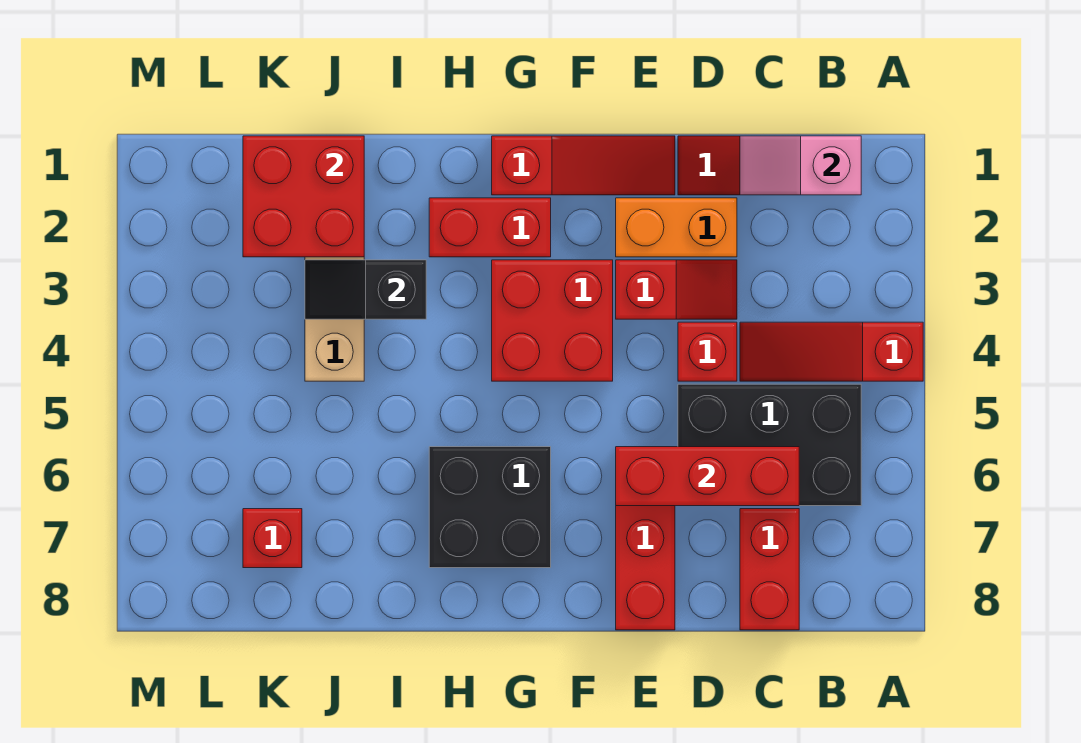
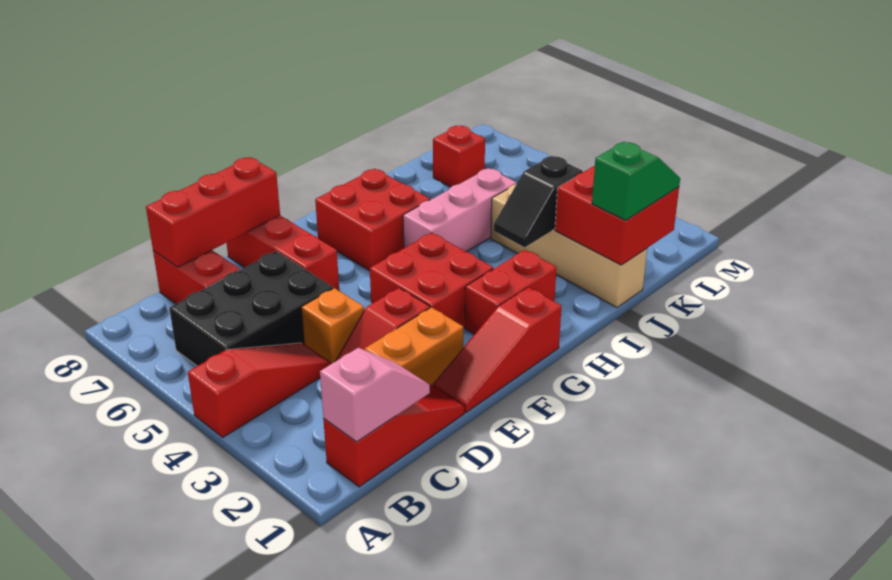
red brick C6:E6 level 2 -> red brick C8:E8 level 2
red brick D4 level 1 -> orange brick D4 level 1
black brick G6:H7 level 1 -> red brick G6:H7 level 1
none -> pink brick H5:J5 level 1
black slope I3:J3 level 2 top I -> black slope I3:J3 level 2 top J
none -> green slope J1:K1 level 3 top J

